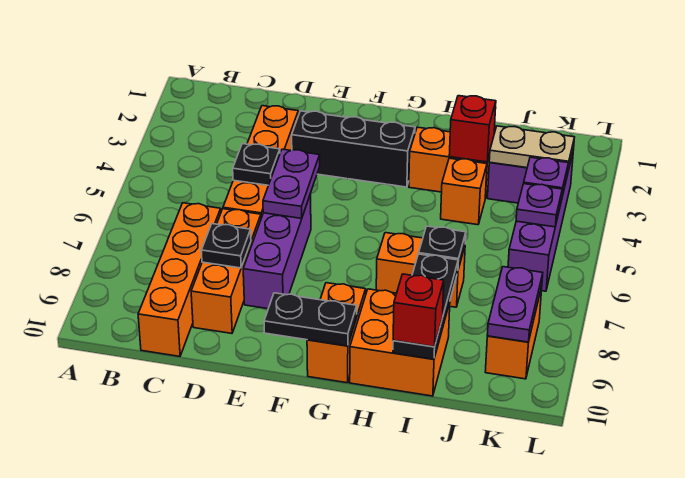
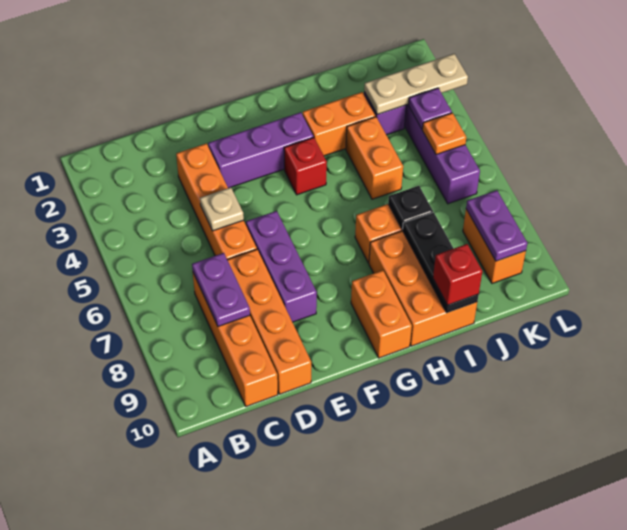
black plate D5 level 2 -> tan plate D5 level 2
orange brick D7:D9 level 1 -> orange brick D7:D10 level 1
black plate D8 level 2 -> none
black brick E3:G3 level 1 -> purple brick E3:G3 level 1
purple plate E5:E6 level 2 -> purple plate C7:C8 level 2
black plate F10:G10 level 2 -> none
orange brick H9:I10 level 1 -> orange brick H8:I10 level 1
red brick I3 level 2 -> red brick G4 level 1
orange brick I4 level 1 -> orange brick I4:I5 level 1
tan plate J3:K3 level 2 -> tan plate J3:L3 level 2
purple plate K5 level 2 -> orange plate K5 level 2

